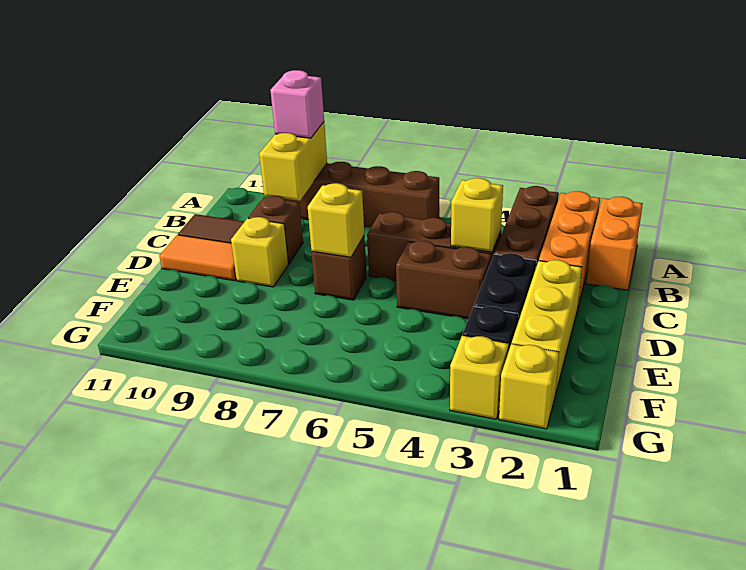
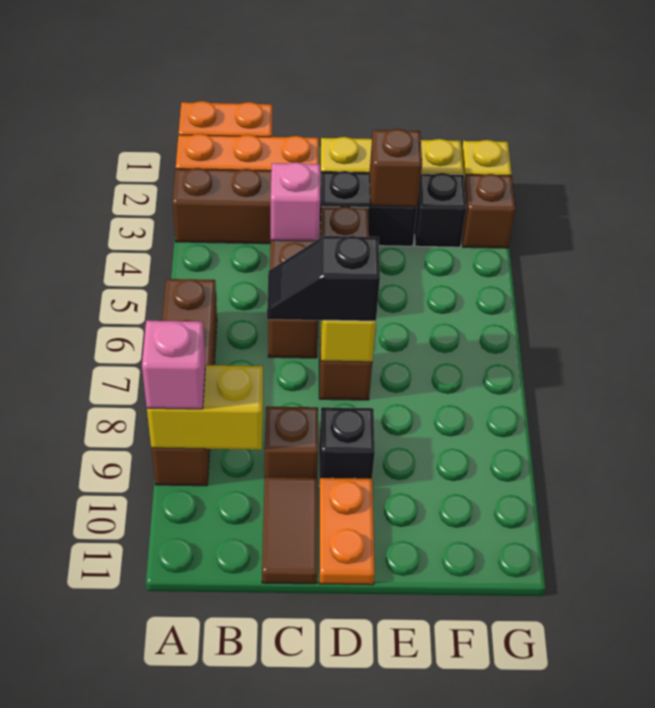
yellow brick C4 level 2 -> pink brick C4 level 2
none -> black slope C7:D7 level 3 top D
yellow brick D9 level 1 -> black brick D9 level 1
orange tile D10:D11 level 1 -> orange plate D10:D11 level 1
none -> brown brick E3 level 2
yellow brick G3 level 1 -> brown brick G3 level 1

